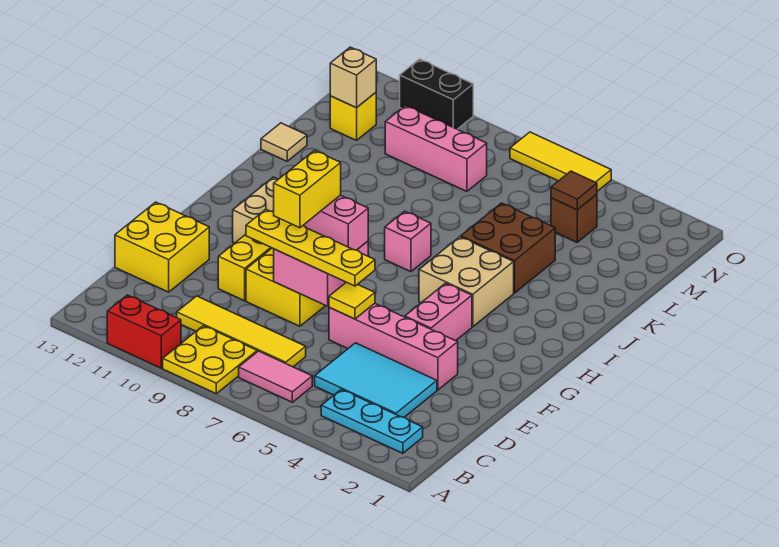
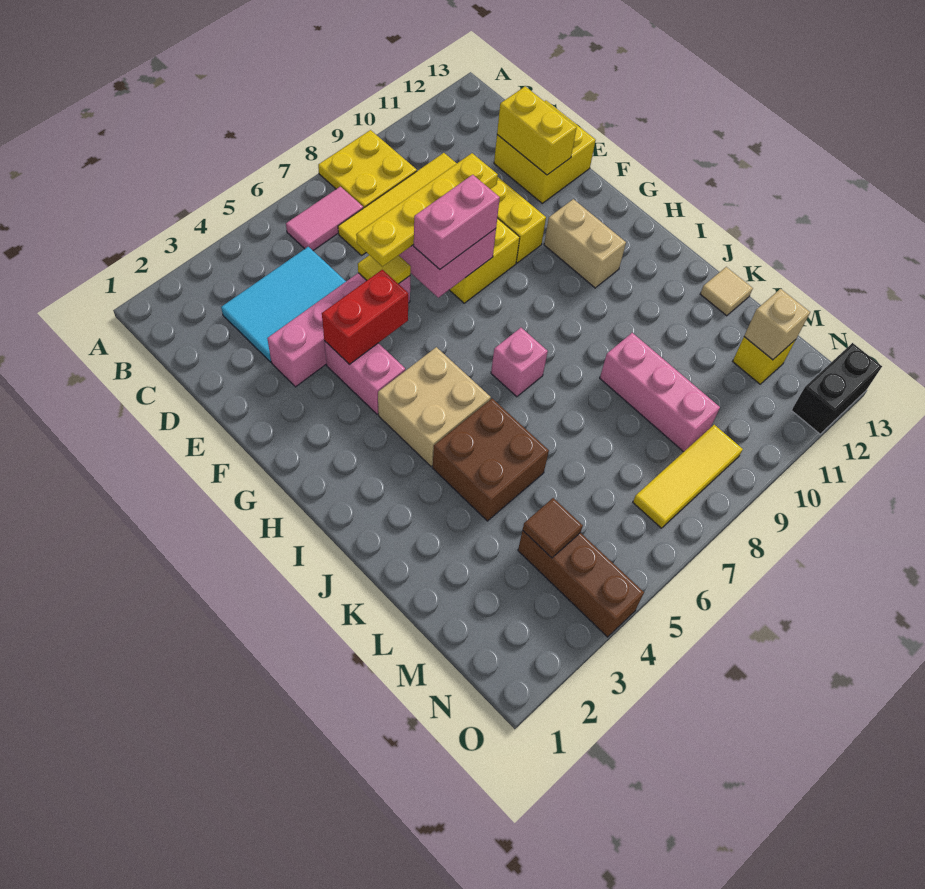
red brick A10:A11 level 1 -> red brick F4:F5 level 2
cyan plate B2:B4 level 1 -> none
yellow brick E8:F8 level 4 -> yellow brick D12:E12 level 2
brown brick M4 level 1 -> brown brick M4:O4 level 1
pink brick M8:M10 level 1 -> pink brick K9:M9 level 1
yellow tile O5:O7 level 1 -> yellow tile N7:N9 level 1
black brick O10:O11 level 1 -> black brick O12:O13 level 1

